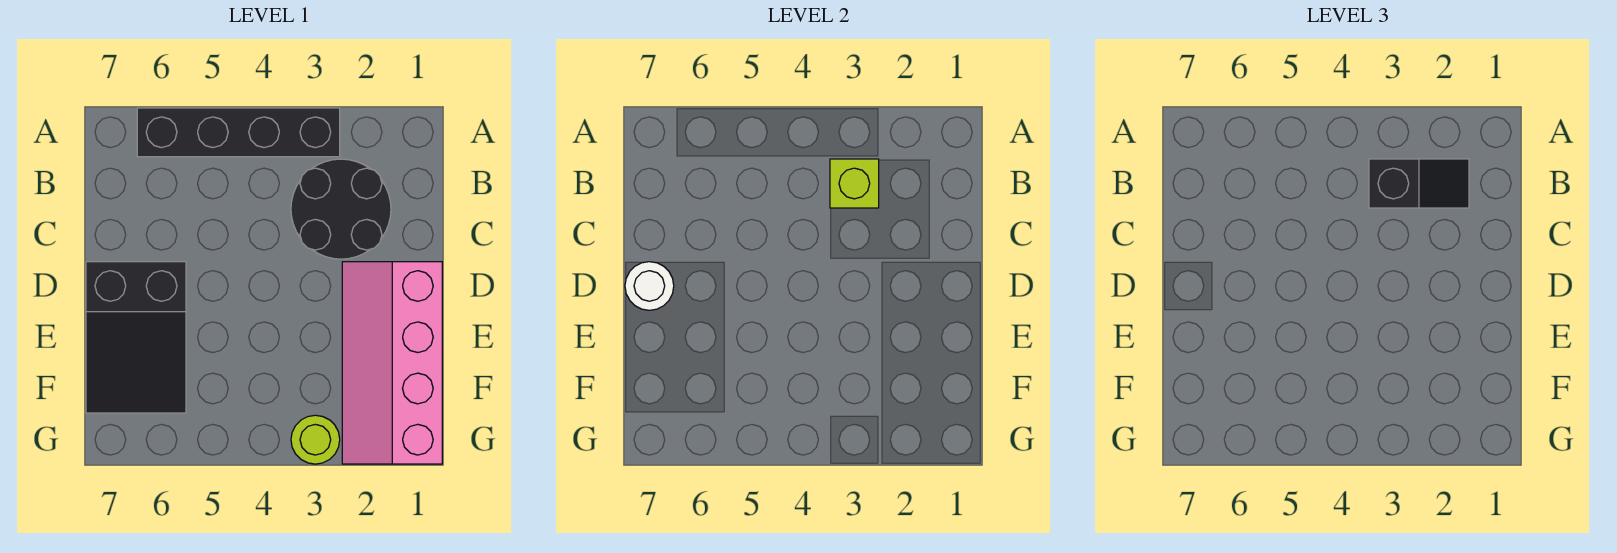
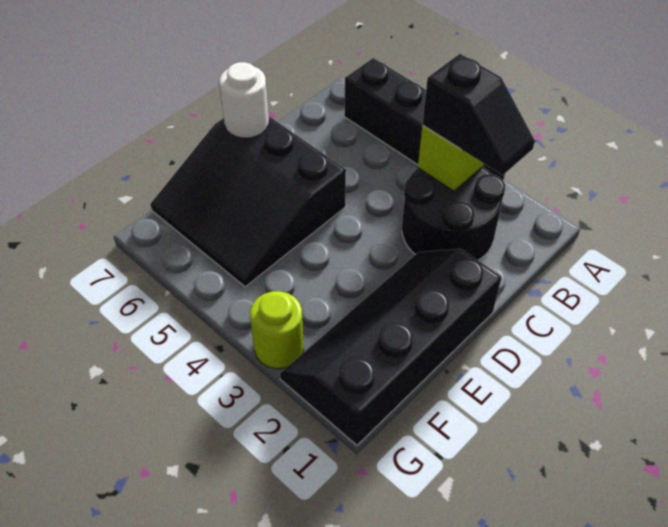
pink slope D1:G2 level 1 top 1 -> black slope D1:G2 level 1 top 1
black slope D6:F7 level 1 top D -> black slope D5:F7 level 1 top D

